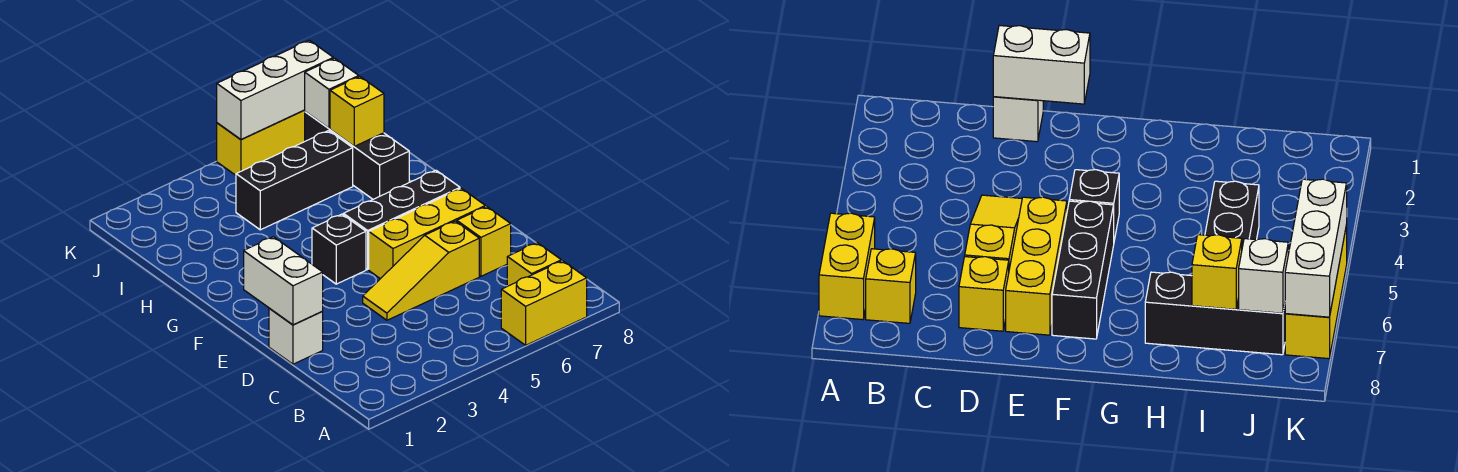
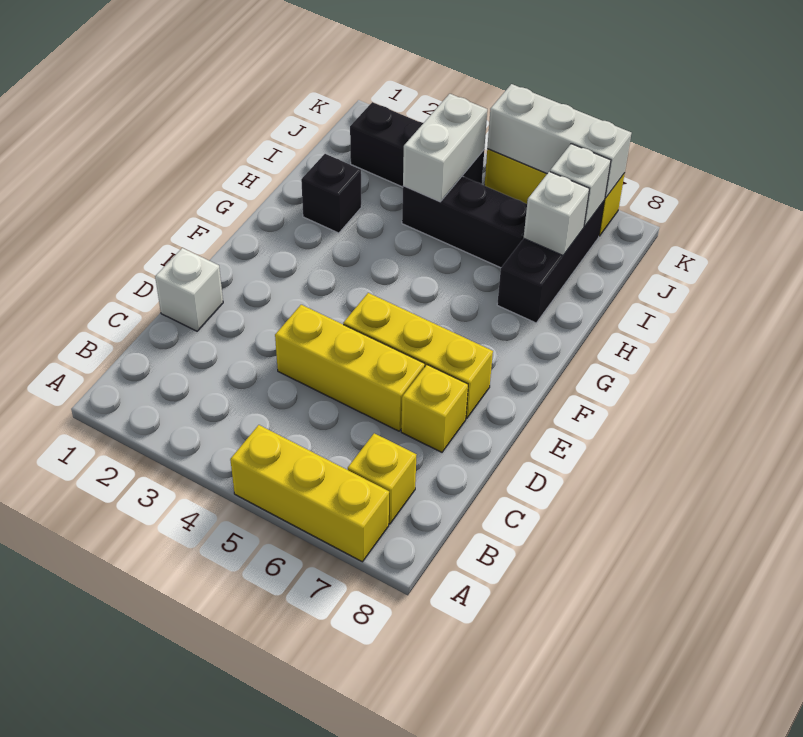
yellow brick A6:A7 level 1 -> yellow brick A5:A7 level 1
white brick D1:E1 level 2 -> white brick I4:J4 level 2
yellow slope D4:D6 level 1 top 6 -> yellow brick D4:D6 level 1
black brick F4 level 1 -> black brick H2 level 1
black brick F5:F7 level 1 -> black brick J2:J4 level 1
yellow brick I7 level 2 -> white brick I7 level 2

